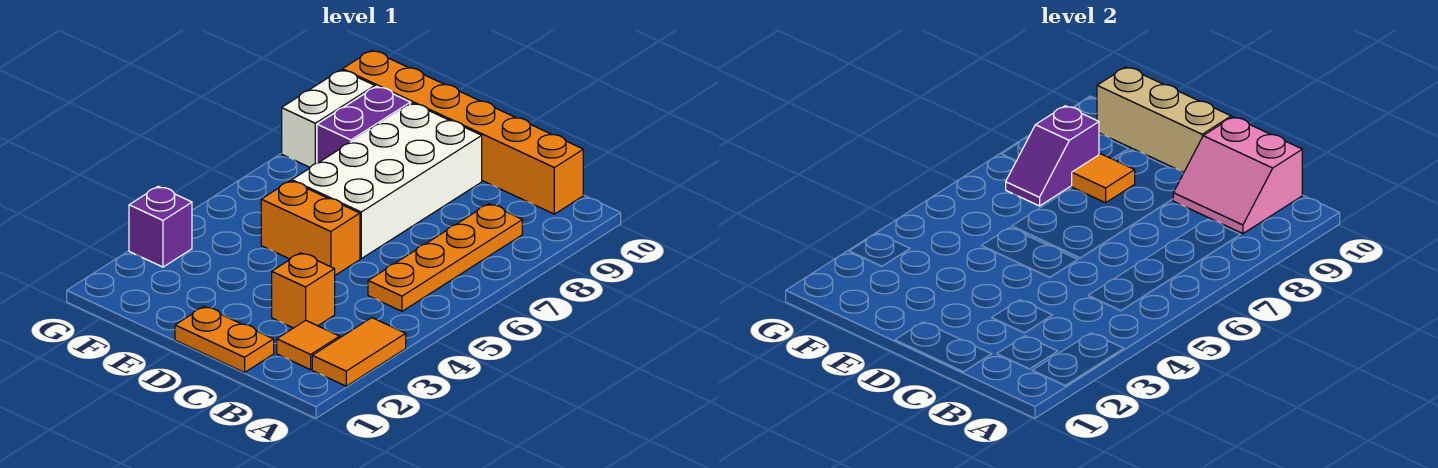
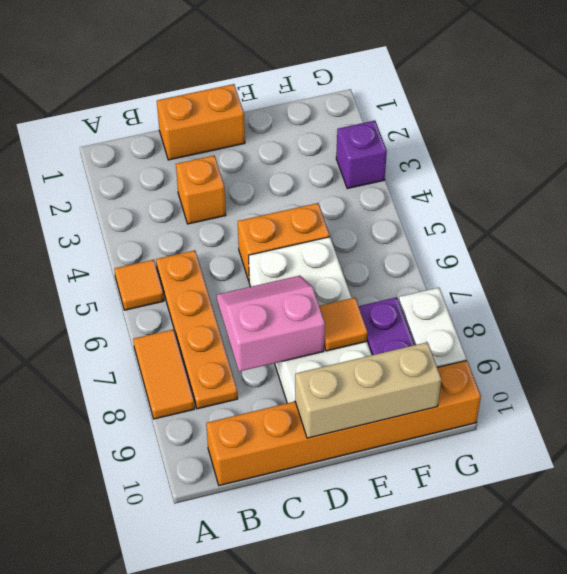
orange tile A2:A3 level 1 -> orange tile A7:A8 level 1
orange tile B2 level 1 -> orange tile A5 level 1
pink slope B9:C10 level 2 top 10 -> pink slope C7:D8 level 2 top 8
orange plate C1:D1 level 1 -> orange brick C1:D1 level 1
purple slope F7:F8 level 2 top 8 -> none

